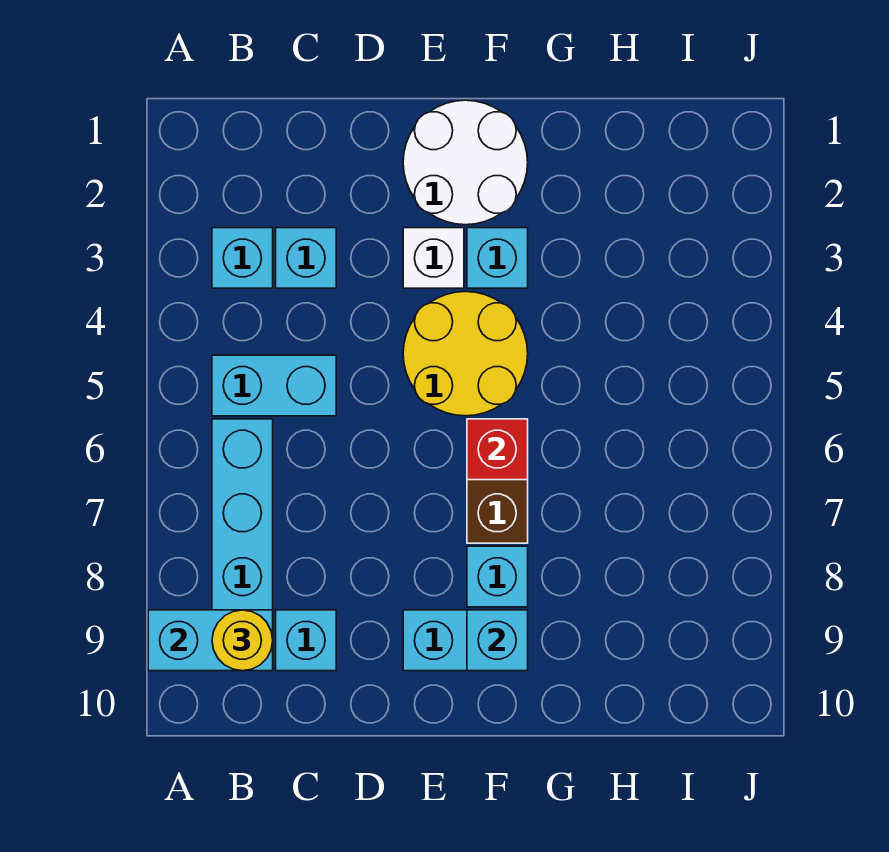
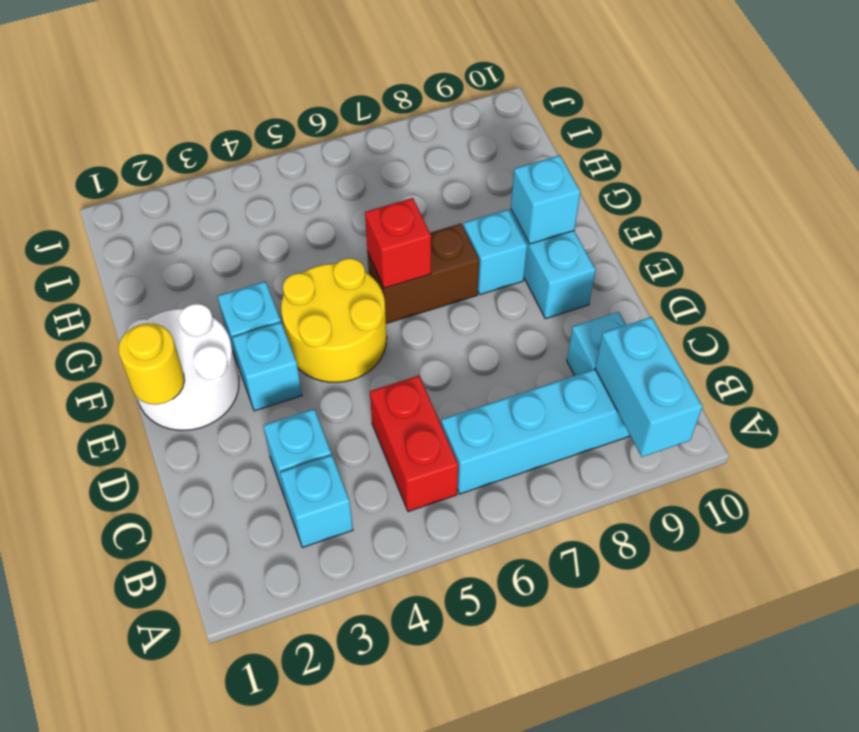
cyan brick B5:C5 level 1 -> red brick B5:C5 level 1
yellow round brick B9 level 3 -> yellow round brick E1 level 2
white brick E3 level 1 -> cyan brick E3 level 1

